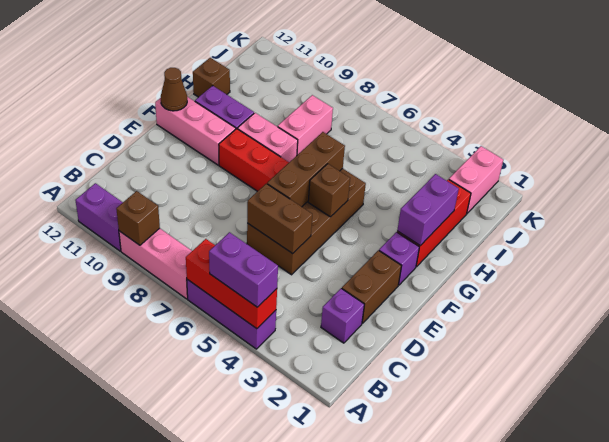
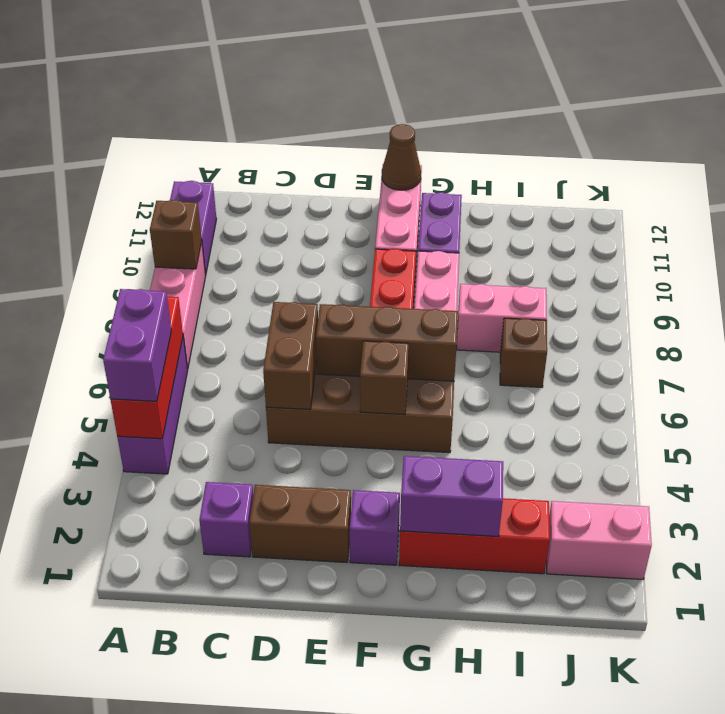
brown brick H12 level 1 -> brown brick I7 level 1

